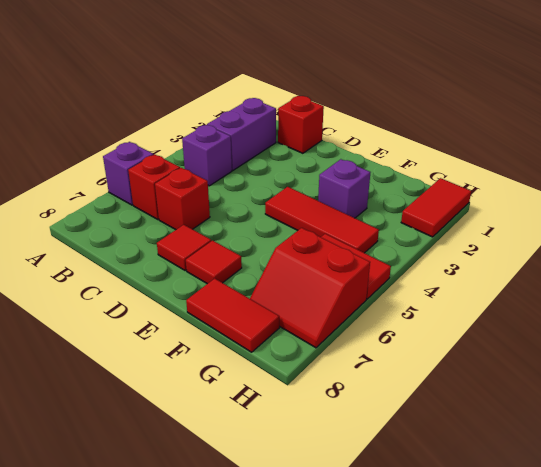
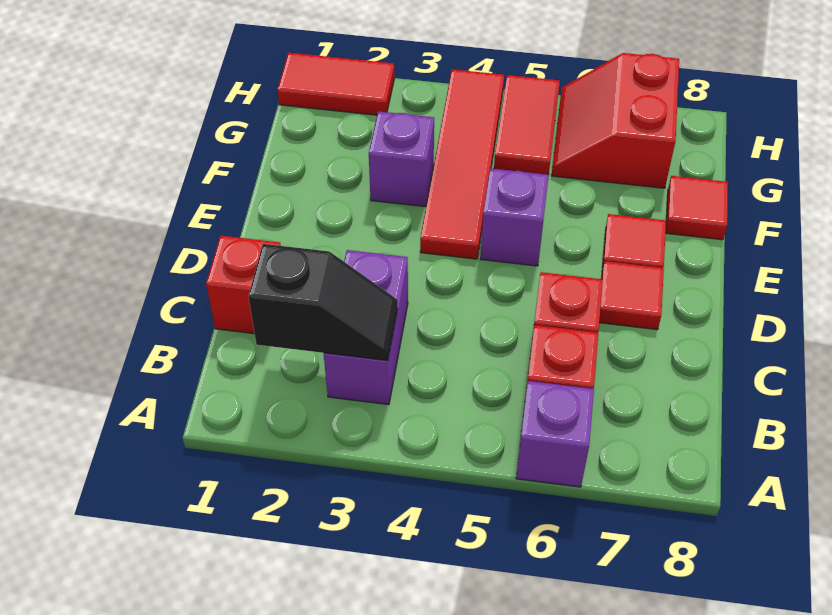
purple brick B2:B3 level 1 -> purple brick B3:C3 level 1
none -> black slope B2:B3 level 2 top 2
purple brick B4 level 1 -> purple brick E5 level 1
red tile E4:G4 level 1 -> red tile E4:H4 level 1
red tile F8:G8 level 1 -> red tile F8 level 1
red slope G6:H7 level 1 top 6 -> red slope G6:H7 level 1 top 7

